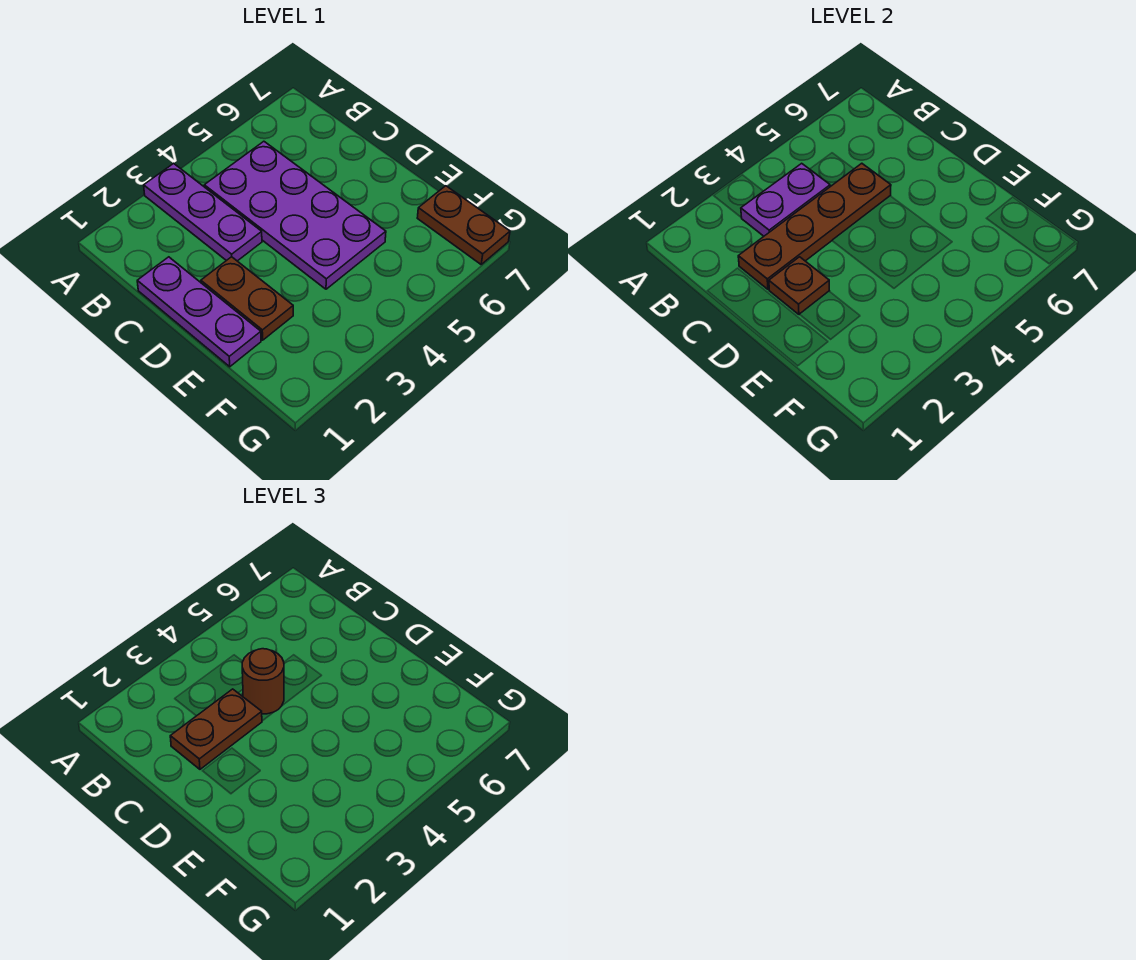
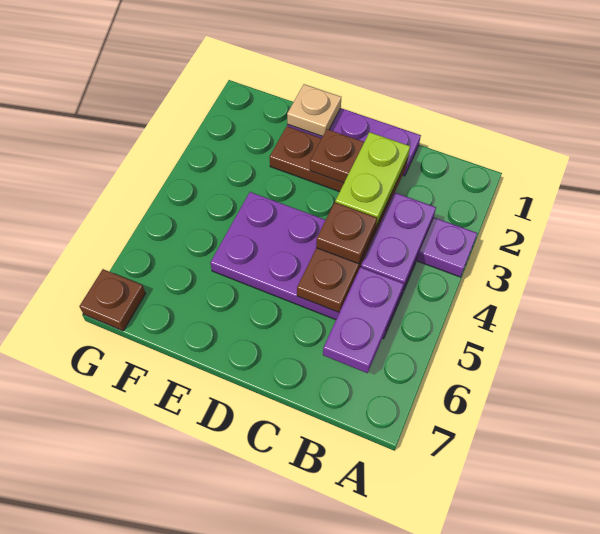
none -> purple plate B5:B6 level 2
brown plate C2:C3 level 3 -> lime plate C2:C3 level 3
brown round brick C4 level 3 -> brown plate C4 level 3
none -> tan plate E1 level 2
brown plate F7:G7 level 1 -> brown plate G7 level 1

